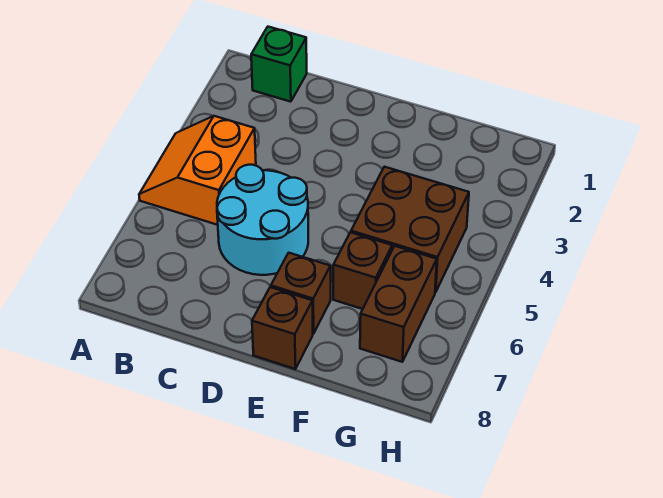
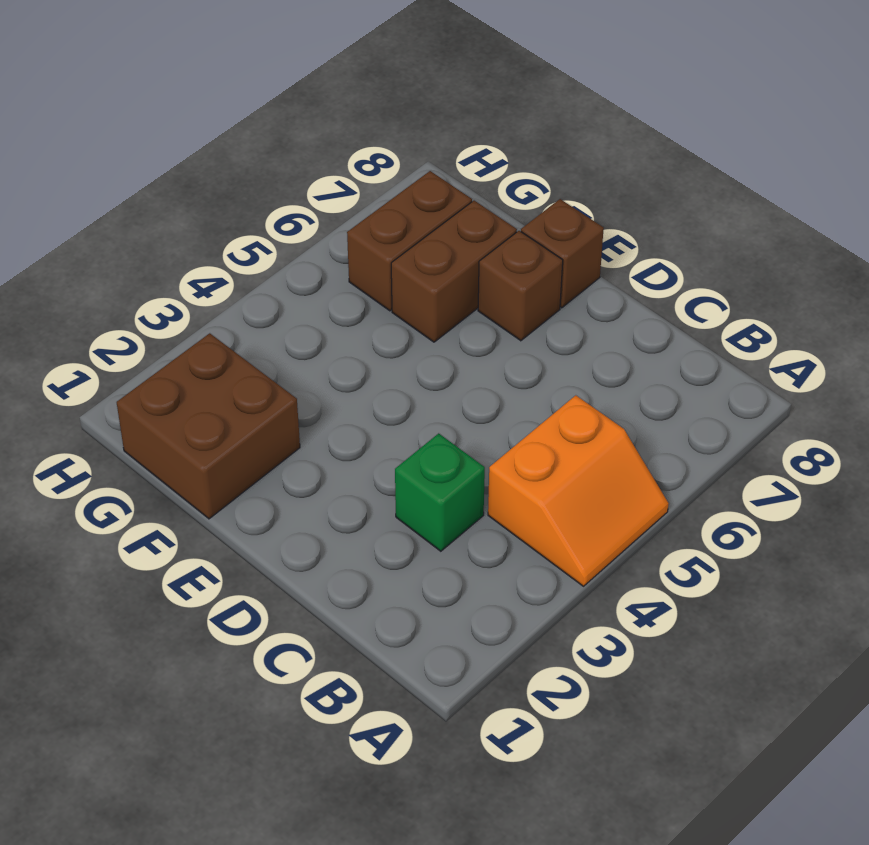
green brick B1 level 1 -> green brick C3 level 1
cyan round brick C5:D6 level 1 -> none
brown brick F4:G5 level 1 -> brown brick F1:G2 level 1
brown brick F6 level 1 -> brown brick F6:F7 level 1

